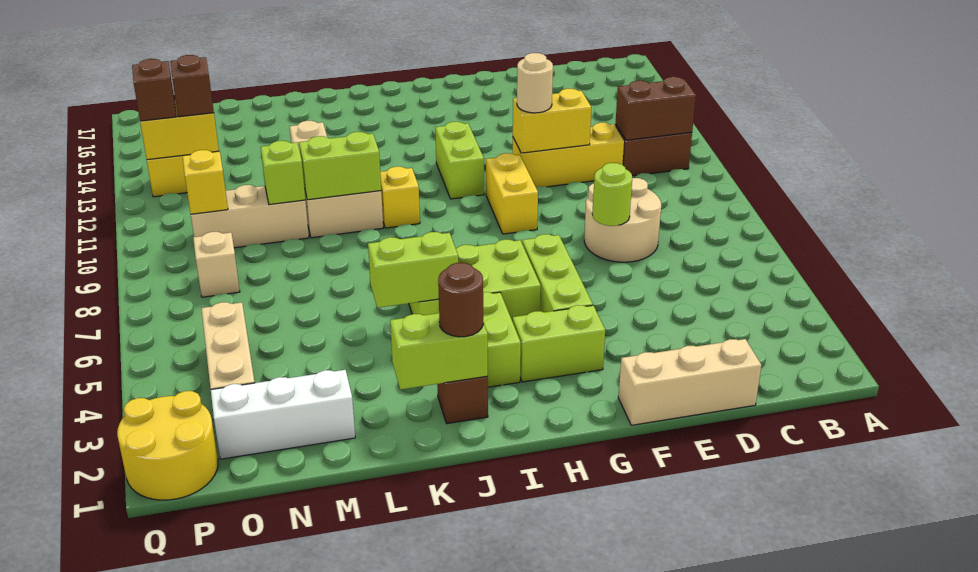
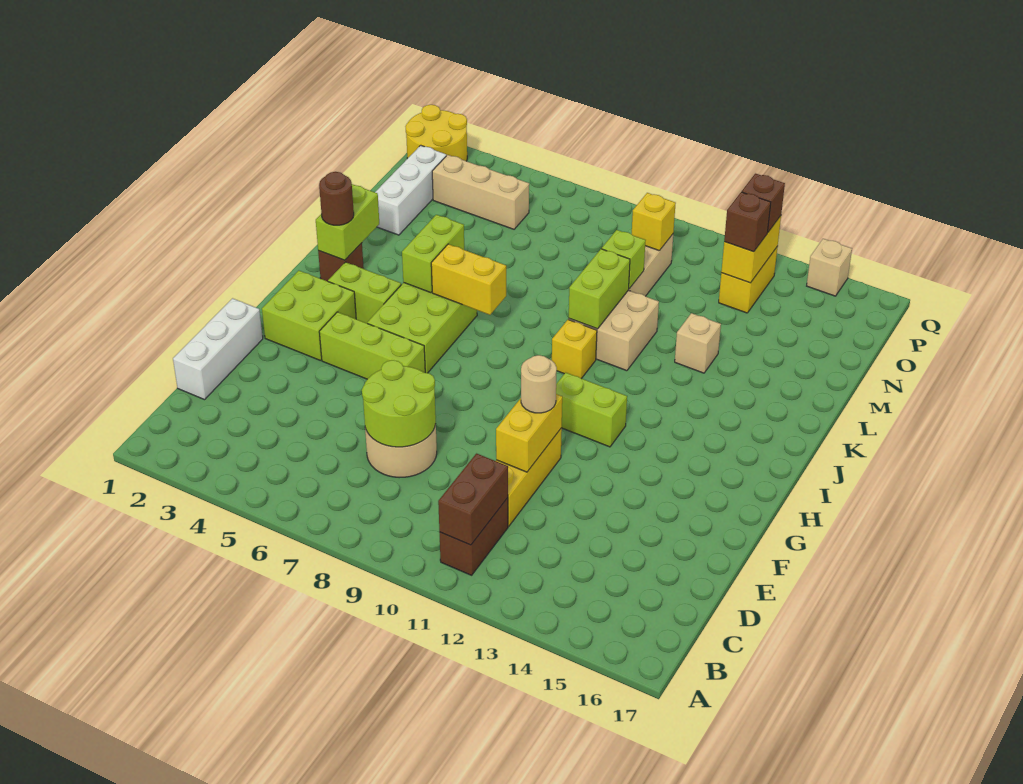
tan brick D1:F1 level 1 -> white brick D1:F1 level 1
lime round brick E7 level 2 -> lime round brick D7:E8 level 2
lime brick G3:H3 level 1 -> lime brick G2:H3 level 1
yellow brick G9:G10 level 1 -> yellow brick J6:J7 level 2
tan brick O8 level 1 -> tan brick Q15 level 1

